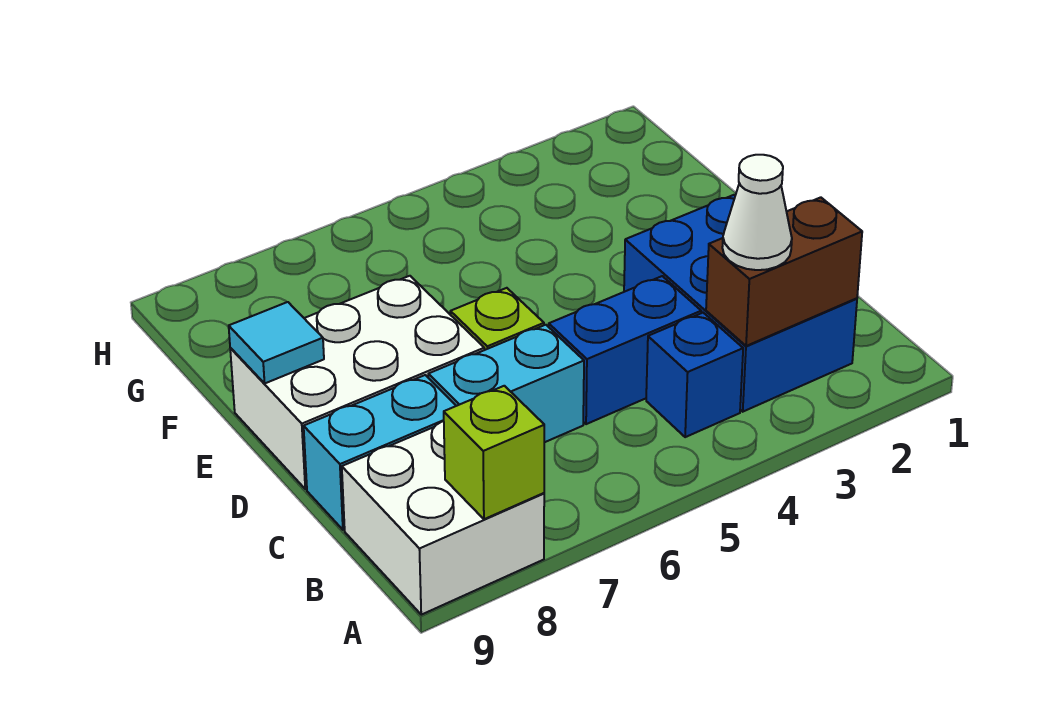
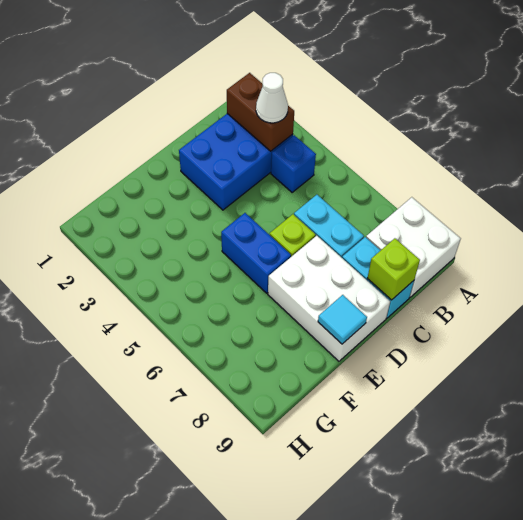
lime brick A8 level 2 -> lime brick C9 level 2
blue brick C4:C5 level 1 -> blue brick E5:E6 level 1

